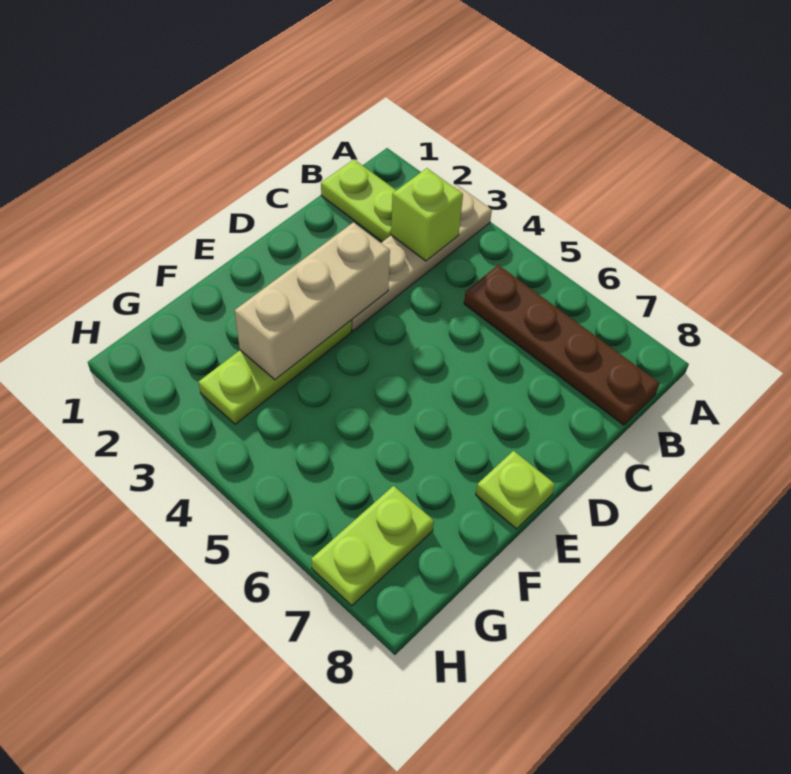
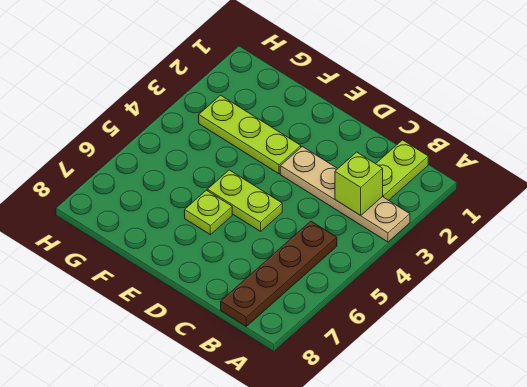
tan brick D3:F3 level 2 -> none
lime plate E8 level 1 -> lime plate E6 level 1
lime plate G7:H7 level 1 -> lime plate D5:E5 level 1

